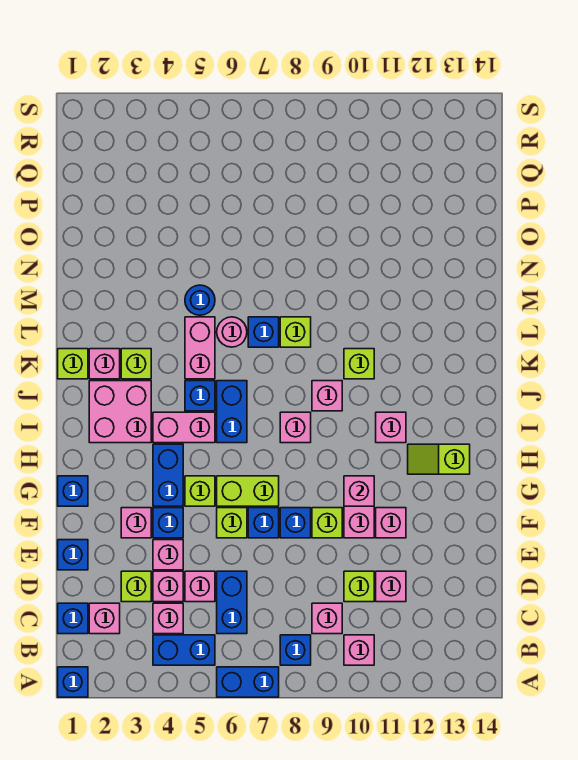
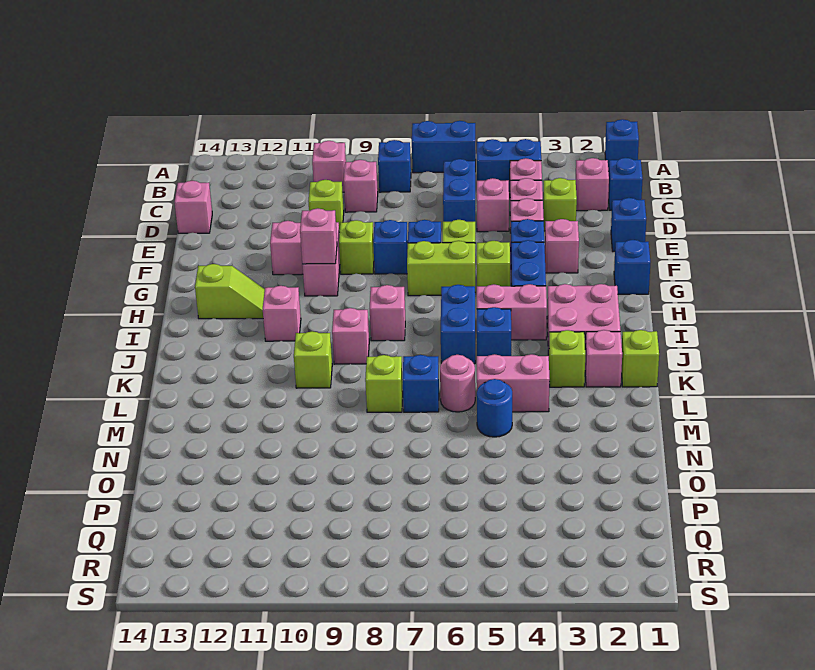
pink brick D11 level 1 -> pink brick D14 level 1
pink brick K5:L5 level 1 -> pink brick L4:L5 level 1

